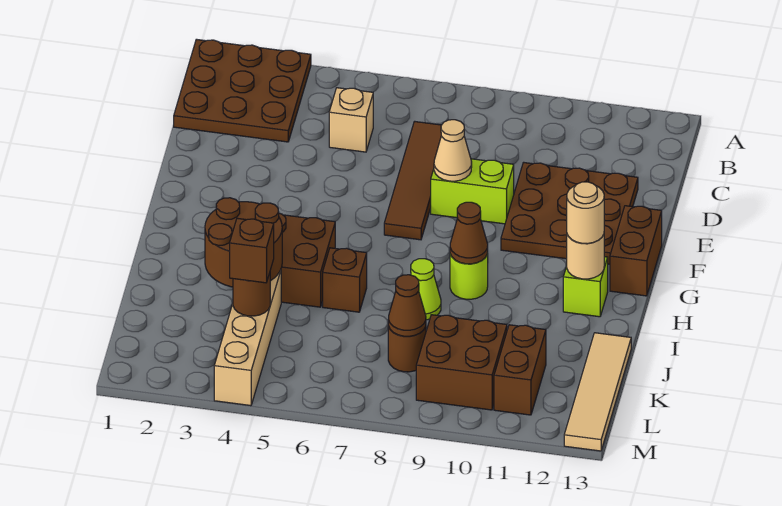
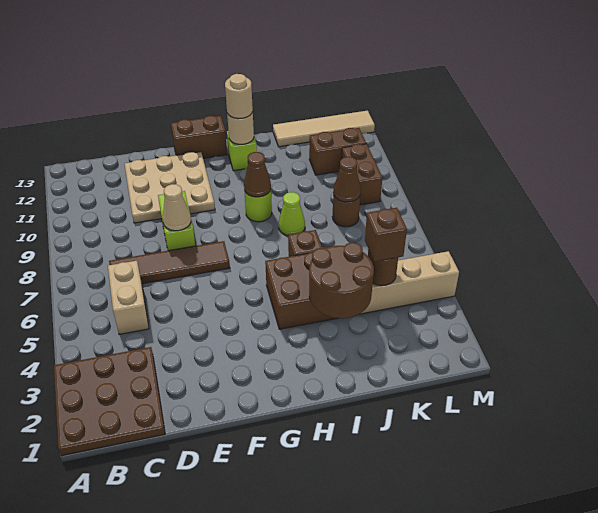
tan brick C5 level 1 -> tan brick C5:C6 level 1
brown plate D10:F12 level 1 -> tan plate D10:F12 level 1
brown brick K9:L10 level 1 -> brown brick L9:L10 level 1

